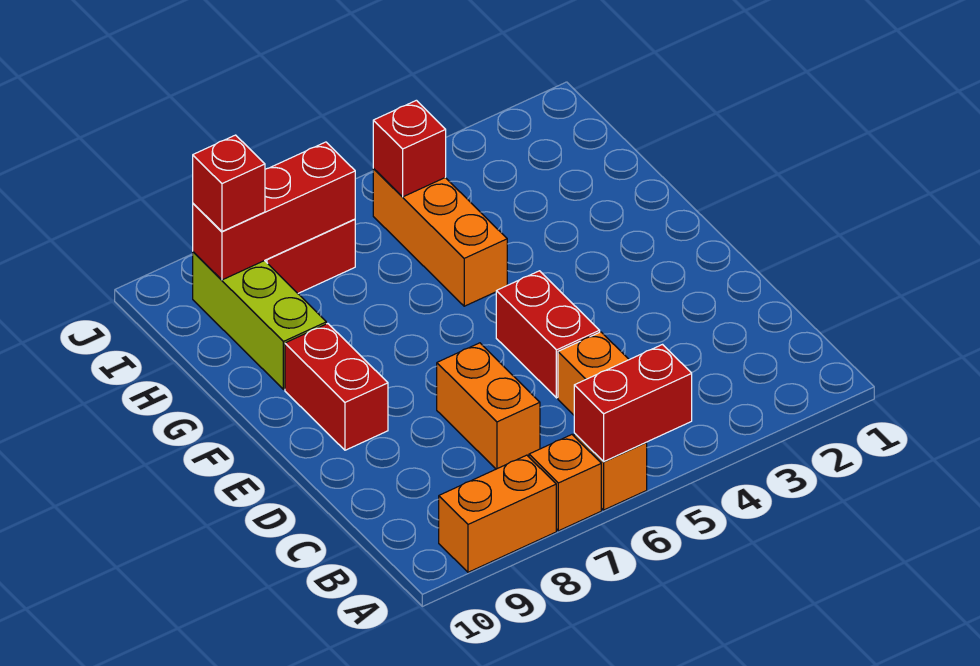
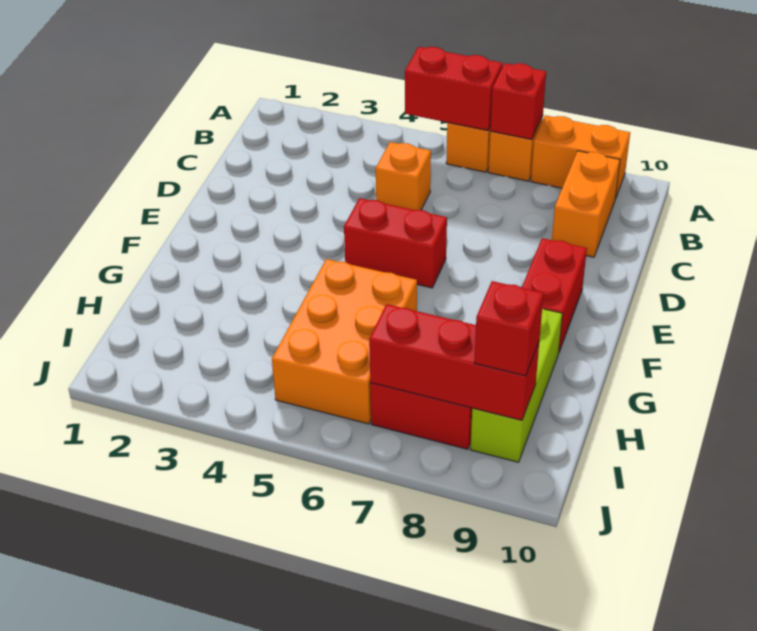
orange brick C7:D7 level 1 -> orange brick B9:C9 level 1
red brick D5:E5 level 1 -> red brick E5:E6 level 1
orange brick G5:I5 level 1 -> orange brick G5:I6 level 1
red brick I5 level 2 -> red brick A7 level 2

